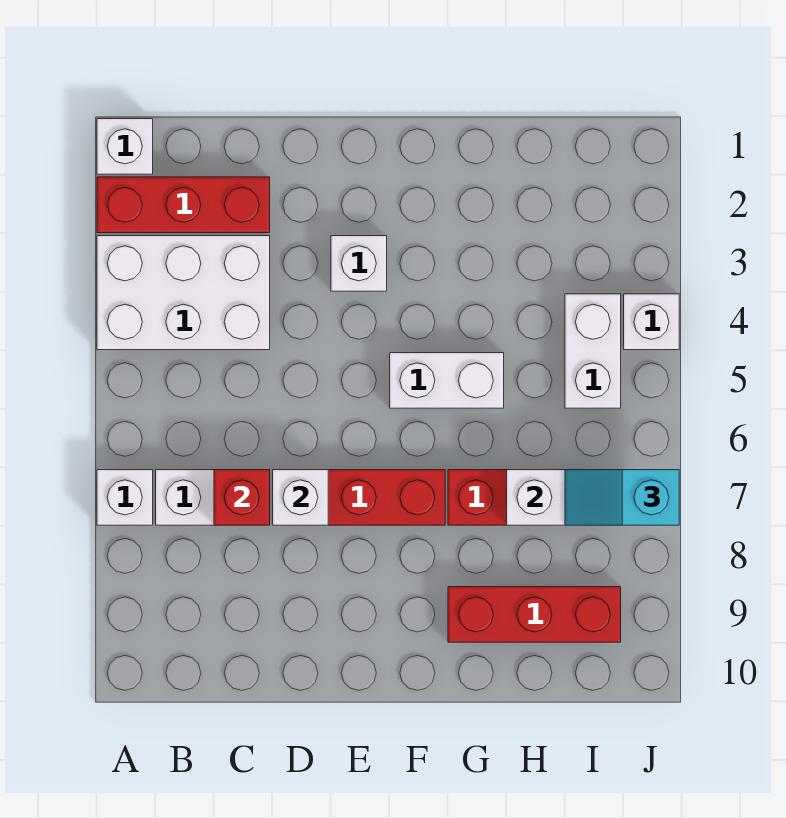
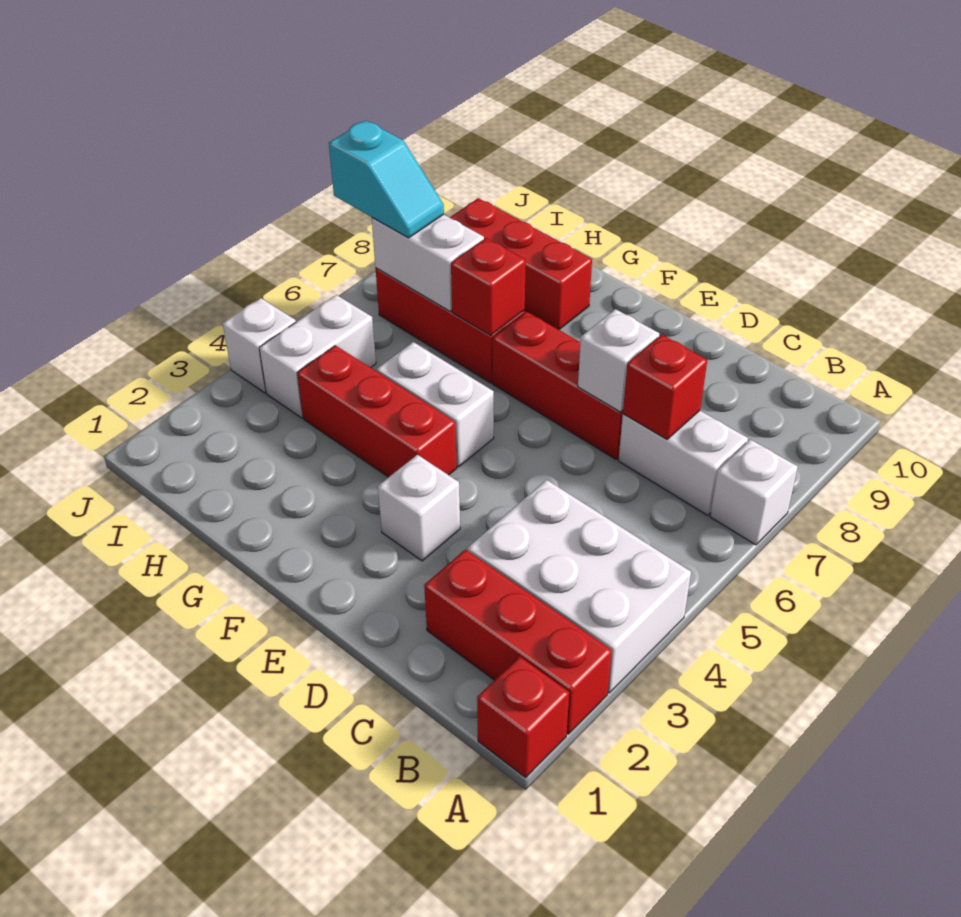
white brick A1 level 1 -> red brick A1 level 1
none -> red brick F4:H4 level 1
none -> red brick G7 level 2

